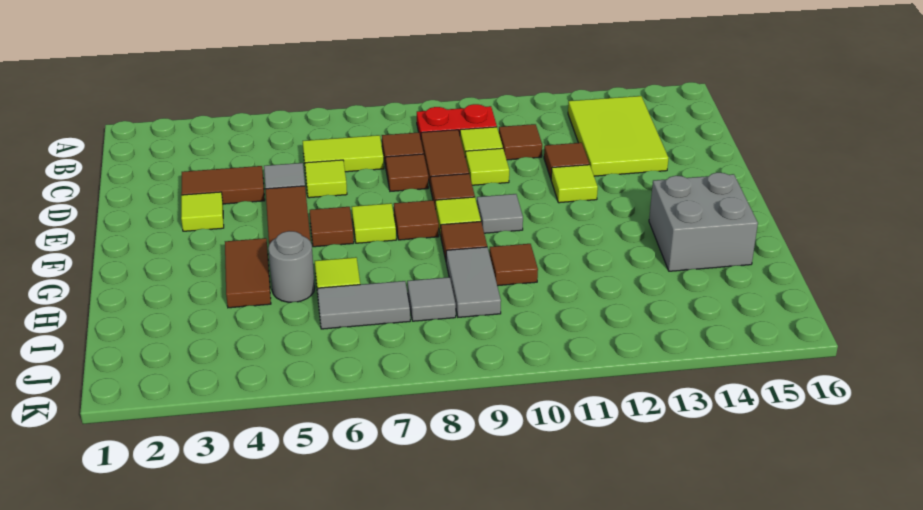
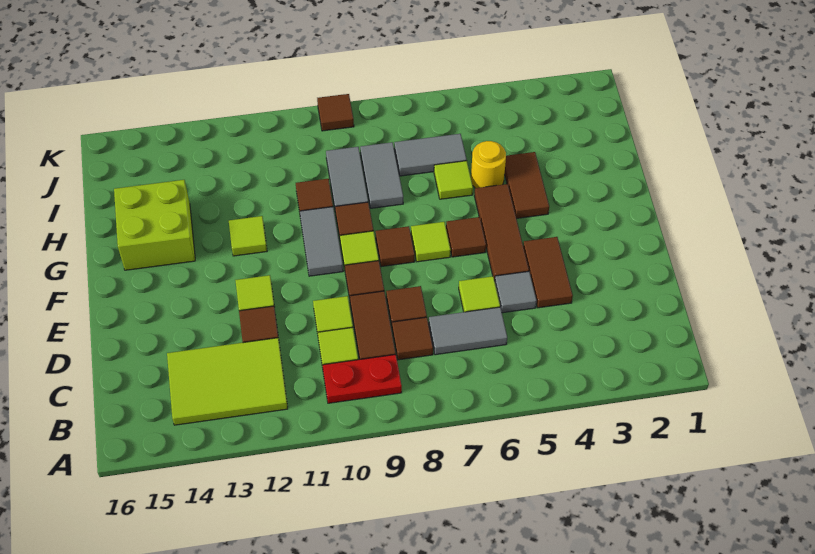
lime tile B13:D14 level 1 -> lime tile B12:C14 level 1
lime tile C6:C7 level 1 -> grey tile C6:C7 level 1
brown tile C11 level 1 -> brown tile K9 level 1
brown tile D3:D4 level 1 -> brown tile D4:E4 level 1
lime tile E3 level 1 -> lime tile G12 level 1
grey tile F10 level 1 -> grey tile F10:G10 level 1
grey brick G14:H15 level 1 -> lime brick G14:H15 level 1
grey round brick H5 level 1 -> yellow round brick H5 level 1
grey tile I8 level 1 -> grey tile H8:I8 level 1

